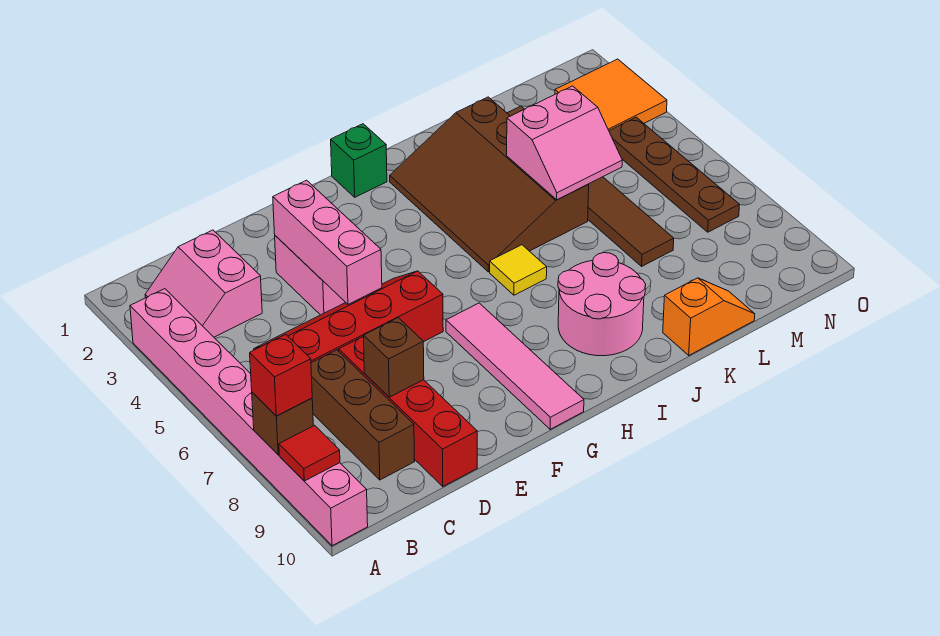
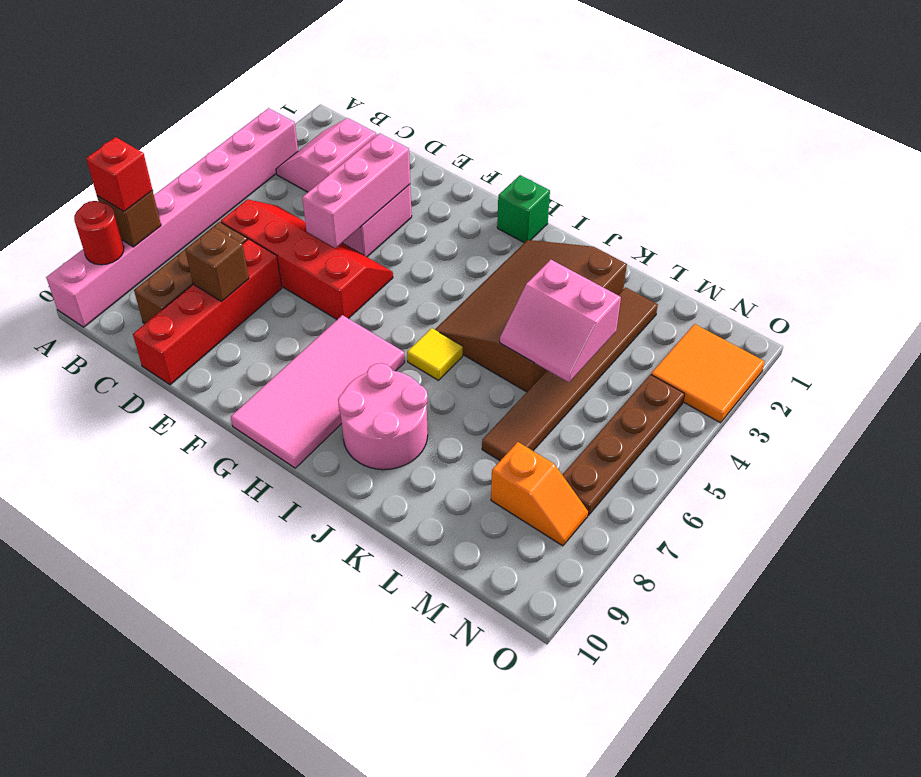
red tile A9 level 2 -> red round brick A9 level 2
pink tile G7:G10 level 1 -> pink tile G7:H10 level 1
orange slope K10:L10 level 1 top K -> orange slope M8:N8 level 1 top M

